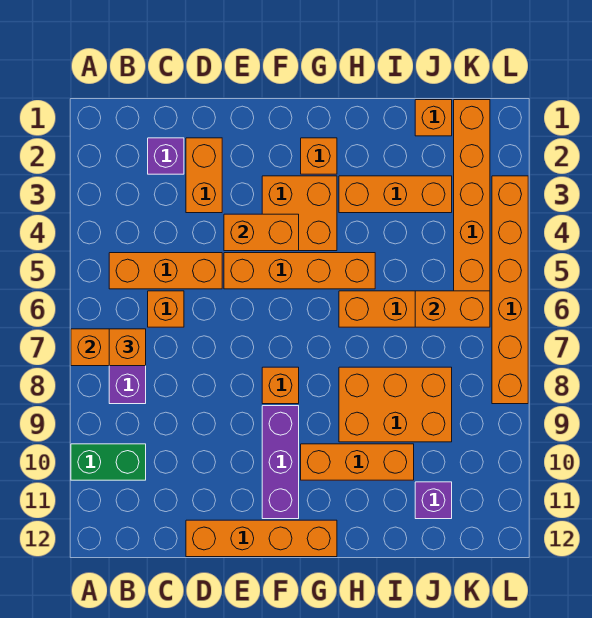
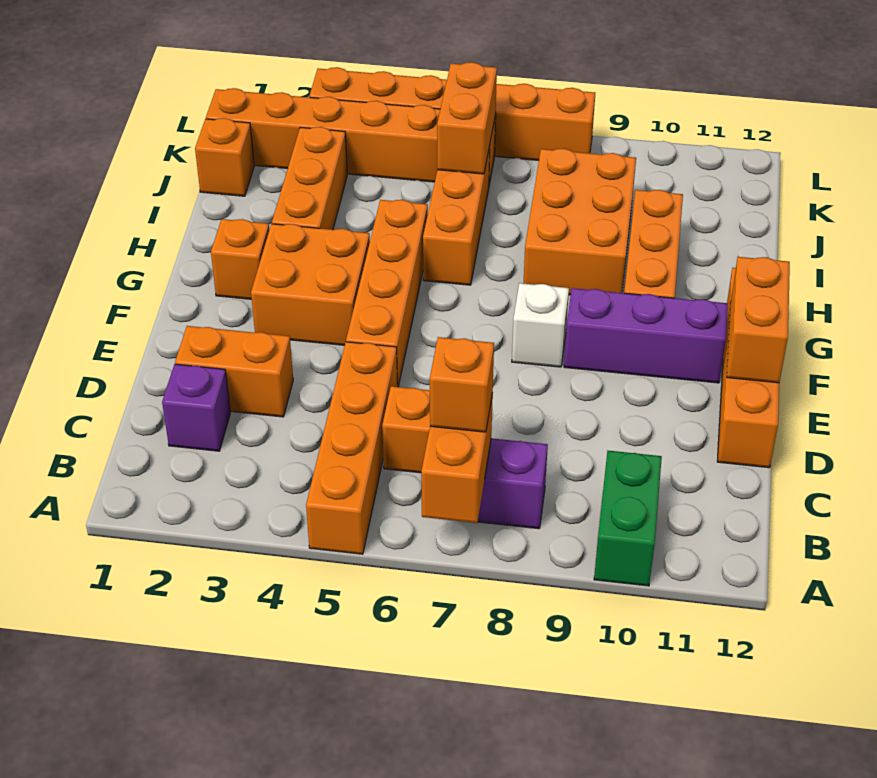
orange brick B5:D5 level 1 -> orange brick A5:D5 level 1
orange brick E4:F4 level 2 -> orange brick E12:F12 level 2
orange brick F8 level 1 -> white brick F8 level 1
purple brick J11 level 1 -> none

